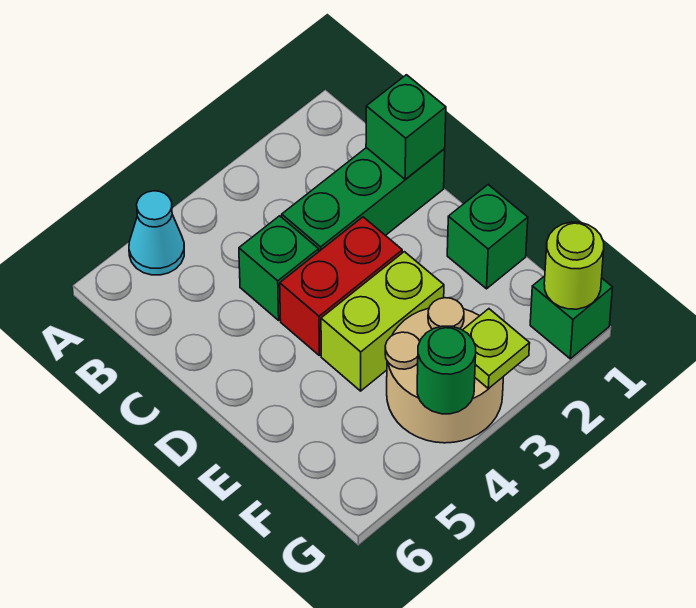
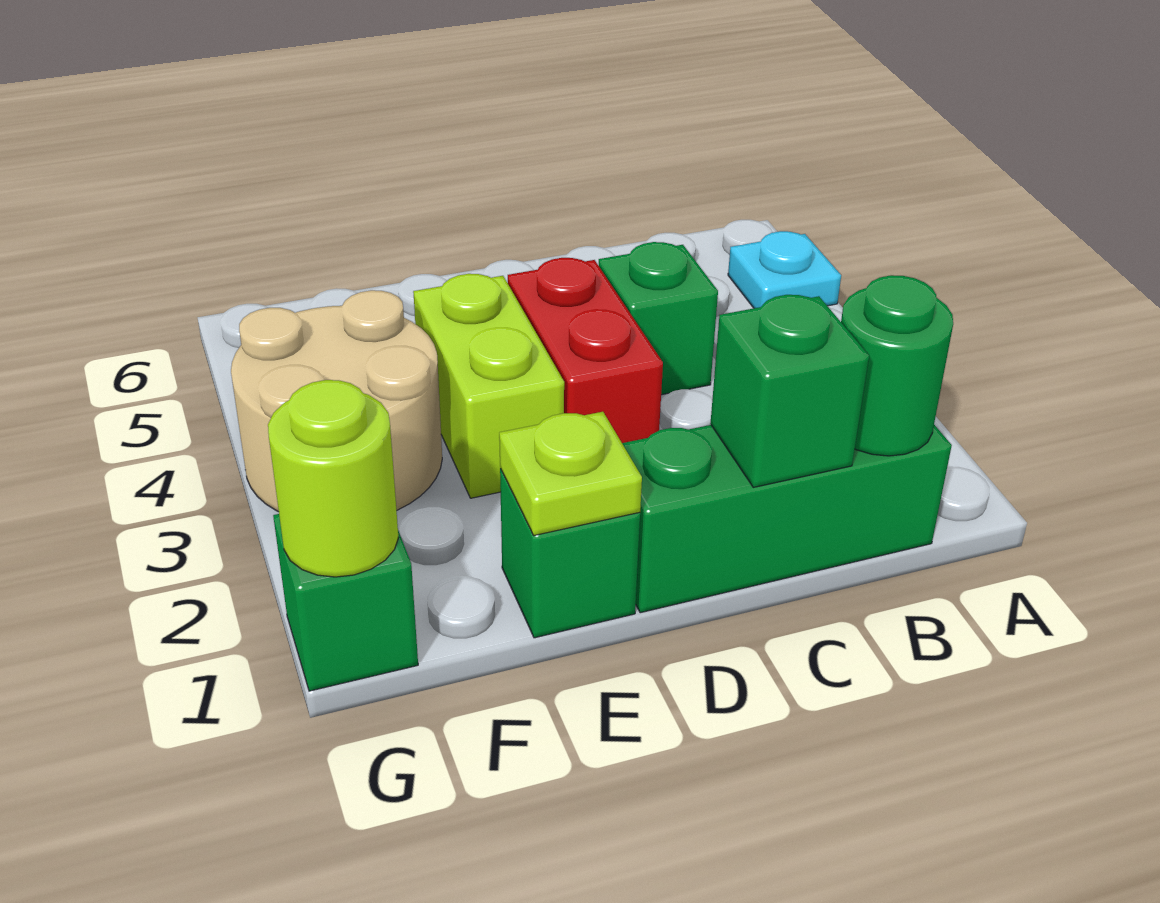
cyan cone A5 level 1 -> cyan plate A5 level 1
green brick C1:C3 level 1 -> green brick B1:D1 level 1
lime plate G3 level 2 -> lime plate E1 level 2
green round brick G4 level 2 -> green round brick B1 level 2

